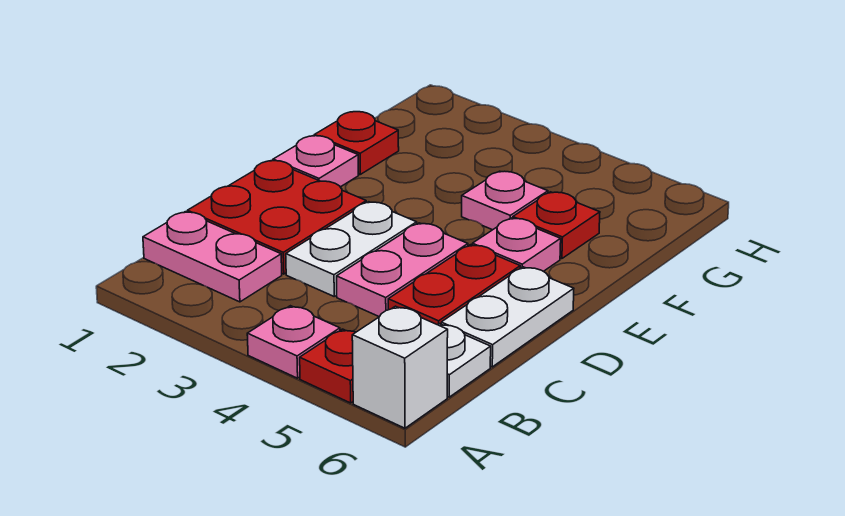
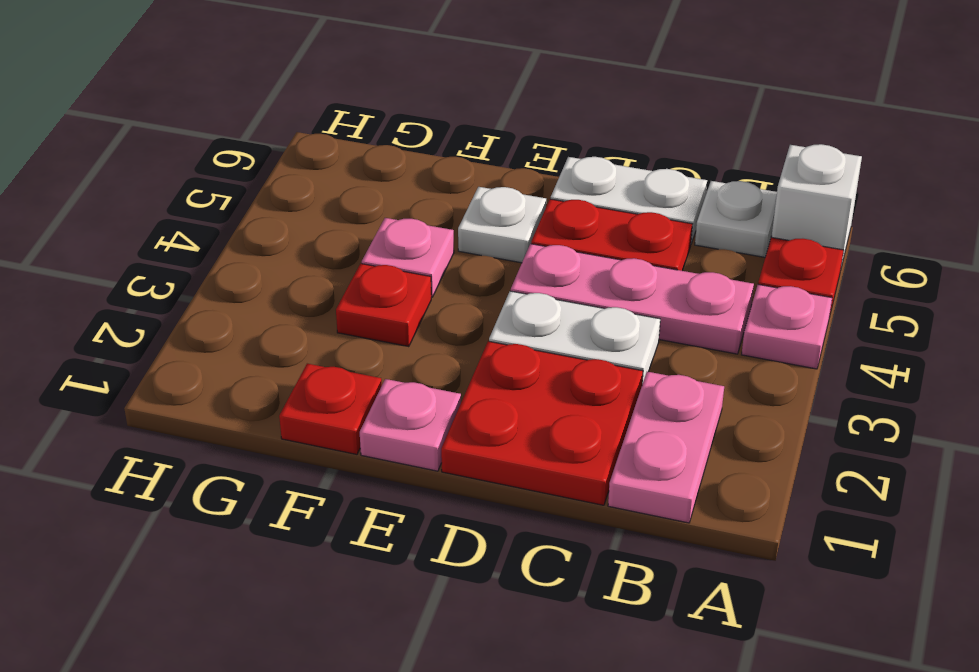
pink plate C4:D4 level 1 -> pink plate B4:D4 level 1
pink plate E5 level 1 -> white plate E5 level 1
red plate F5 level 1 -> red plate F3 level 1

